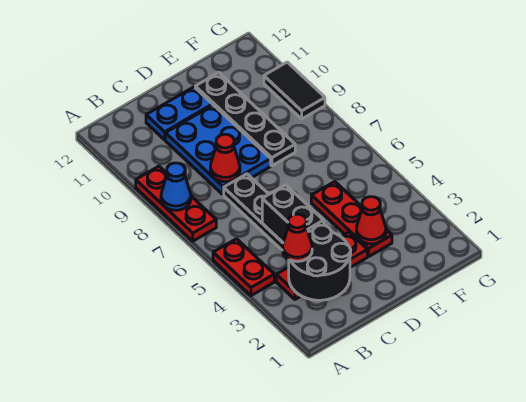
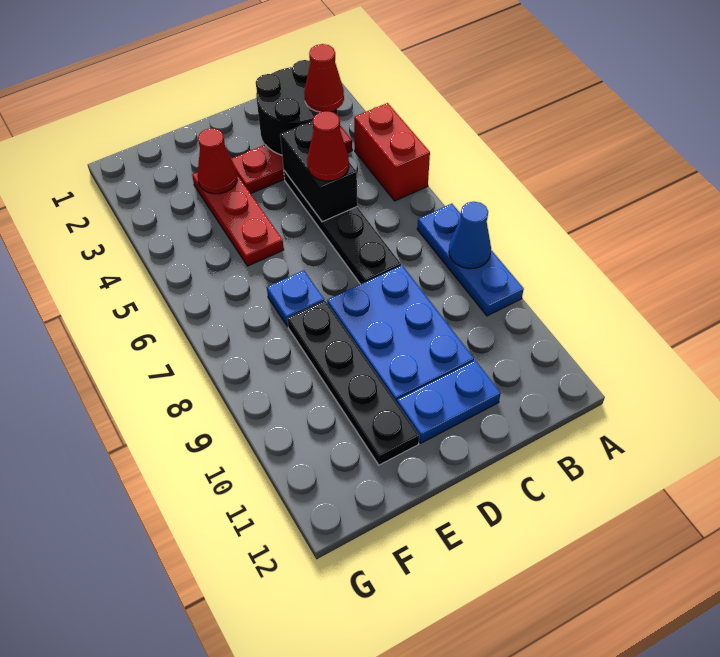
red plate A4:A5 level 1 -> red brick A4:A5 level 1
red plate A7:A9 level 1 -> blue plate A7:A9 level 1
red cone C8 level 2 -> red cone C5 level 3
none -> blue plate E7 level 1
black tile G9:G10 level 1 -> none

